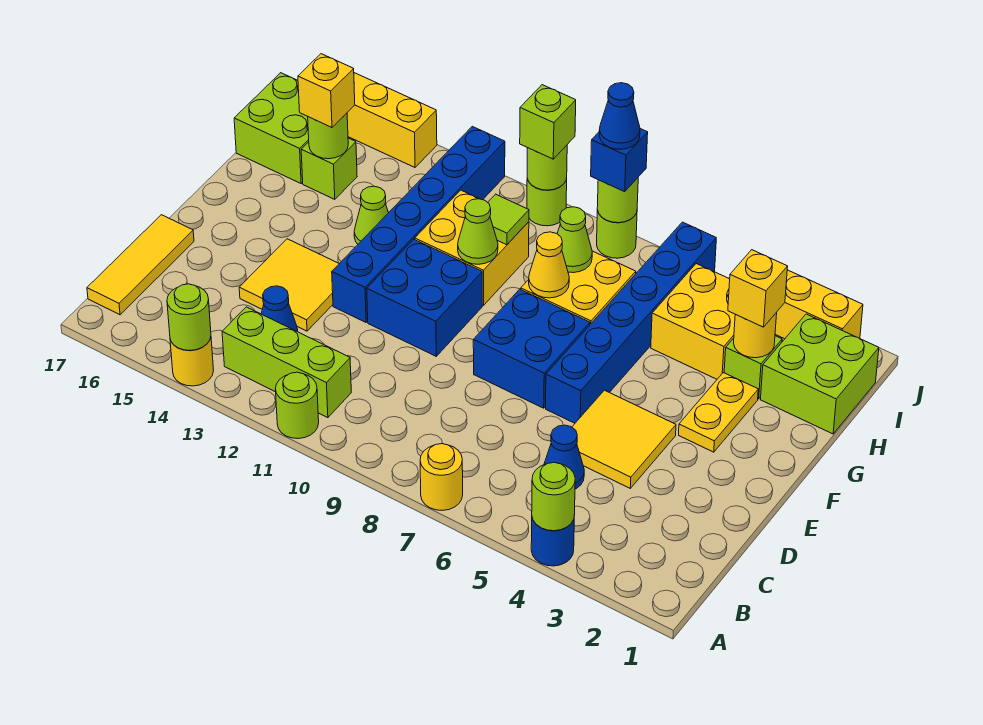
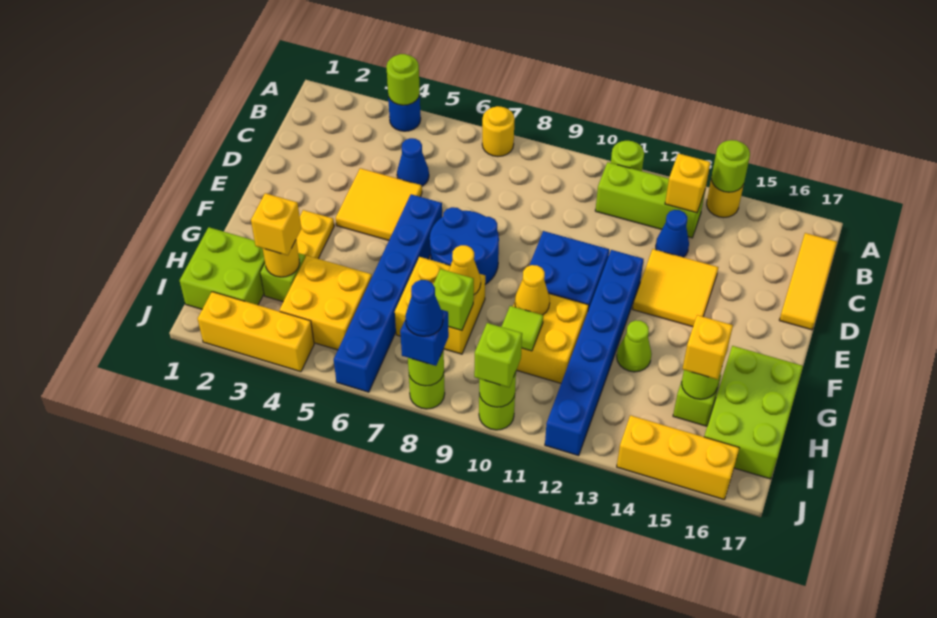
none -> yellow brick B13 level 2
blue brick E7:F8 level 1 -> blue round brick E7:F8 level 1
lime cone G10 level 2 -> yellow cone G10 level 2
lime cone H8 level 2 -> lime brick H8 level 2
lime brick H16:I17 level 1 -> lime brick G16:I17 level 1

